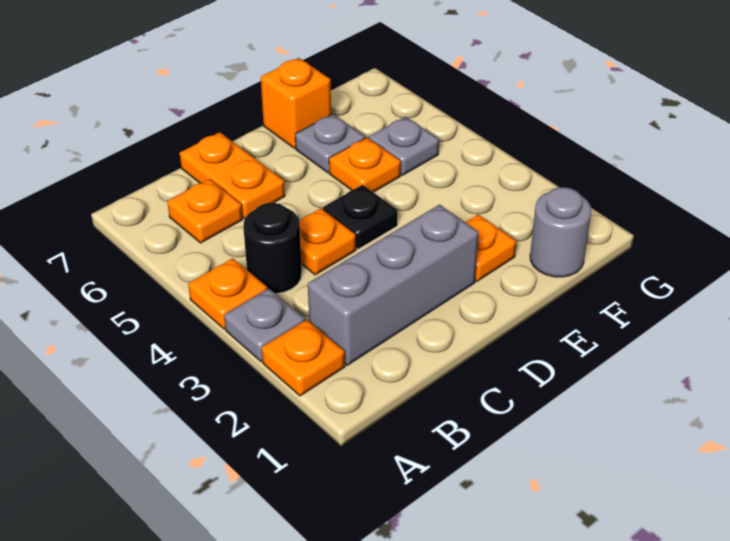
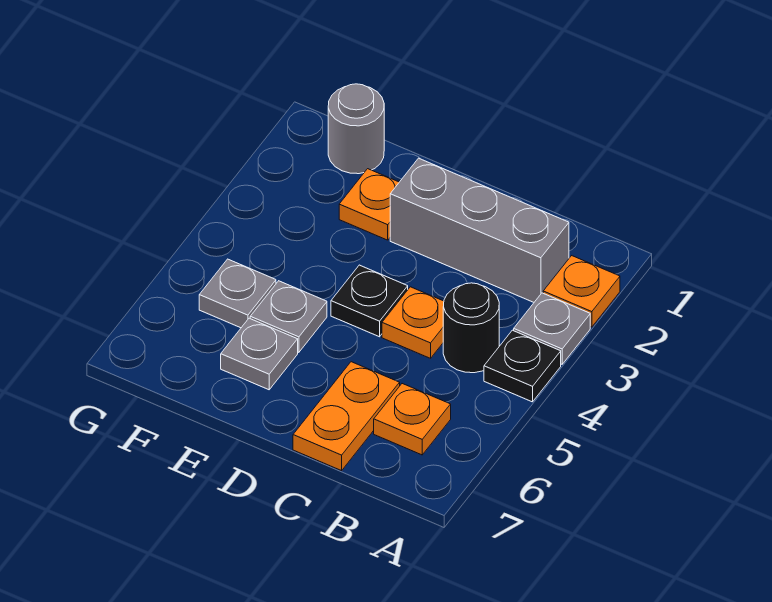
orange plate A4 level 1 -> black plate A4 level 1
orange plate E5 level 1 -> grey plate E5 level 1
orange brick E7 level 1 -> none

